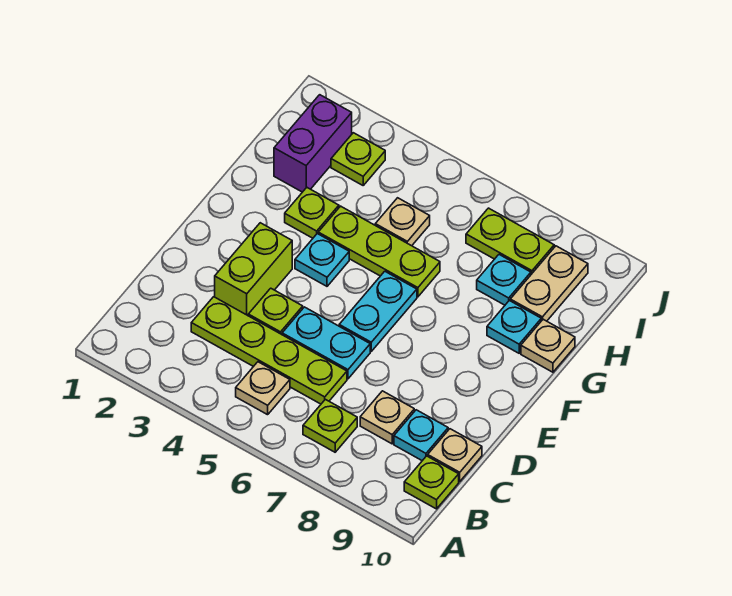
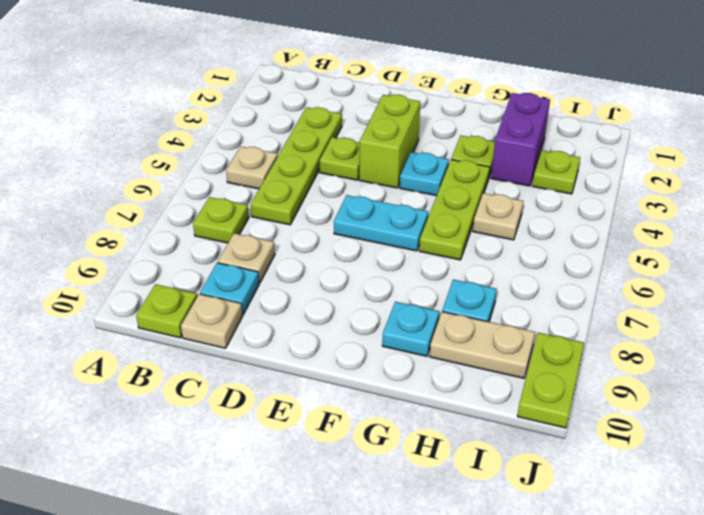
lime brick D3:E3 level 1 -> lime brick E3:E4 level 1
cyan plate D5:D6 level 1 -> none
tan plate G10 level 1 -> none
purple brick H2:I2 level 1 -> purple brick H2:H3 level 1
lime plate I7:I8 level 1 -> lime plate J9:J10 level 1

